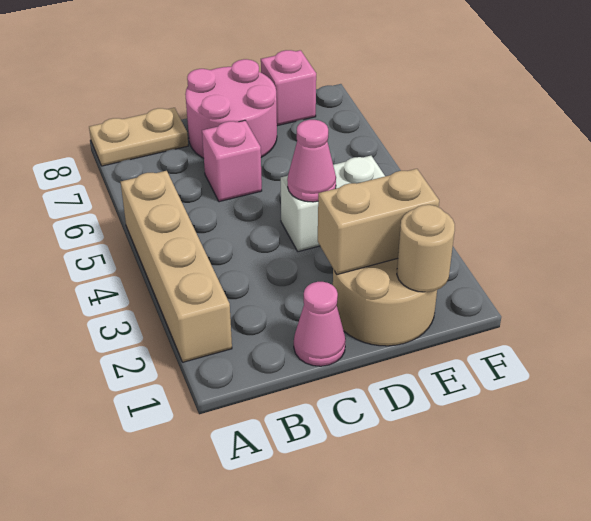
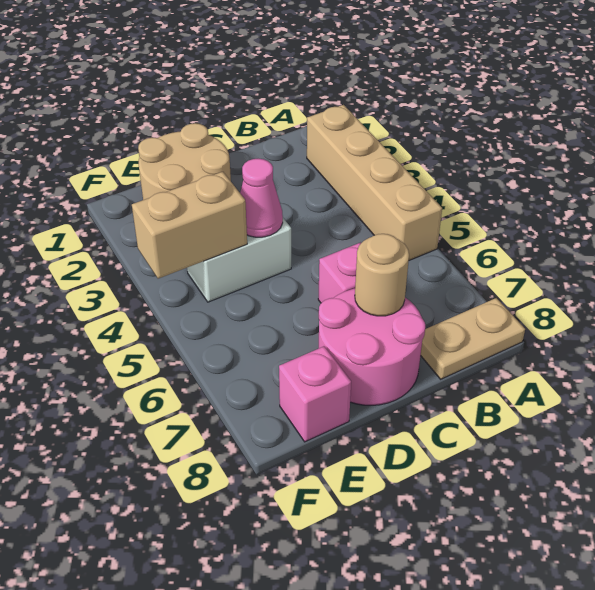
pink cone C1 level 1 -> none
tan brick D2:E2 level 2 -> tan brick E4:F4 level 2
tan round brick E1 level 2 -> tan round brick C7 level 2

